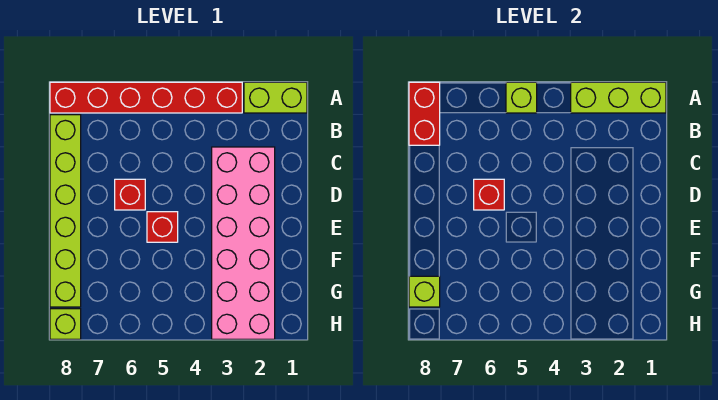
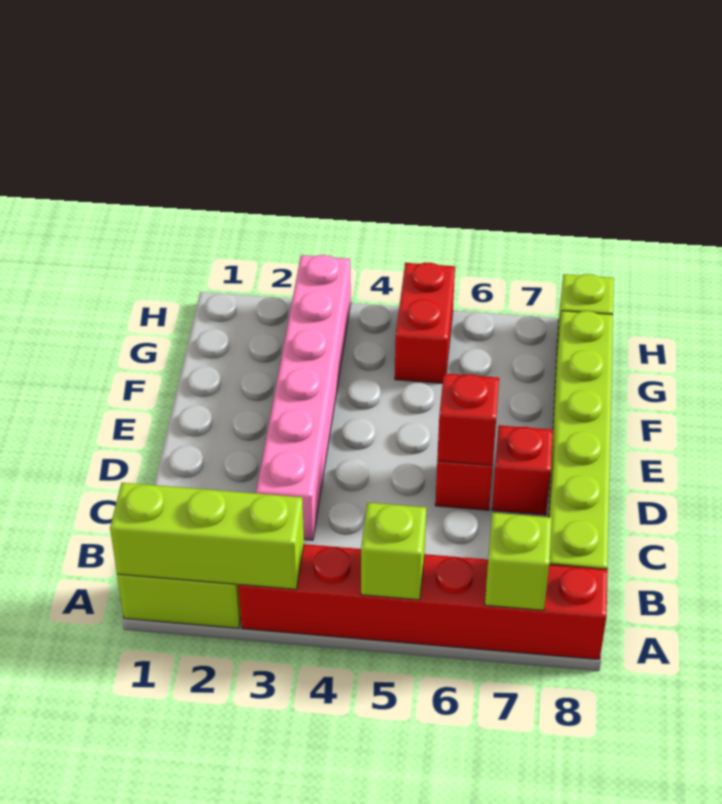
red brick A8:B8 level 2 -> red brick G5:H5 level 1
pink brick C2:H3 level 1 -> pink brick C3:H3 level 1
red brick E5 level 1 -> red brick D7 level 1
lime brick G8 level 2 -> lime brick A7 level 2

